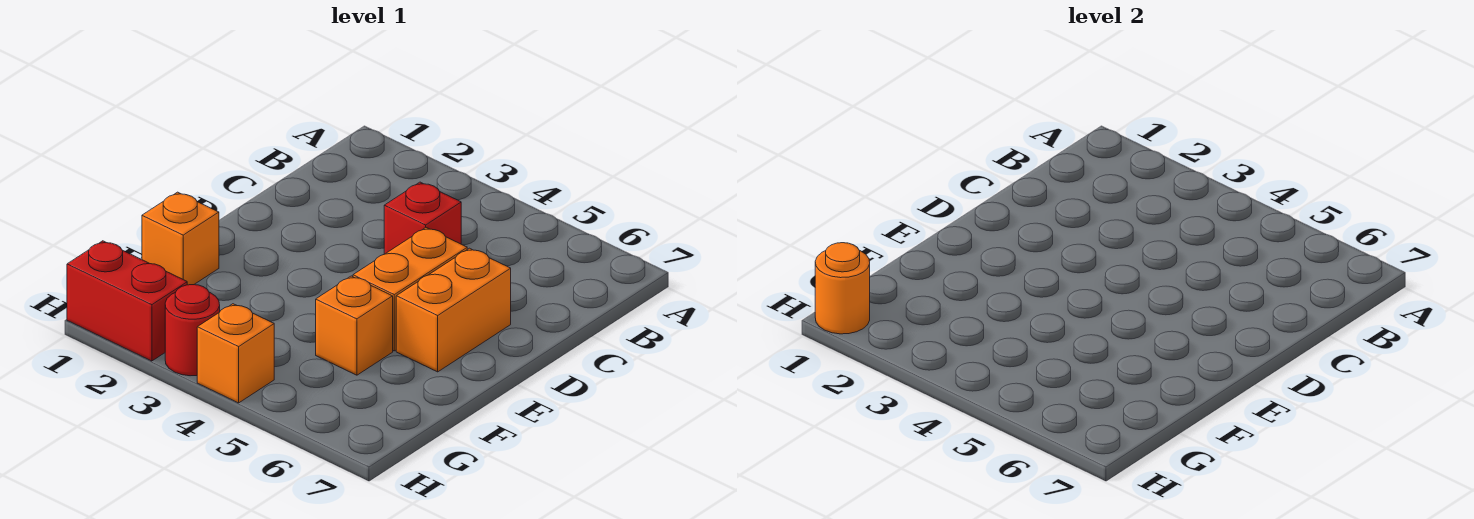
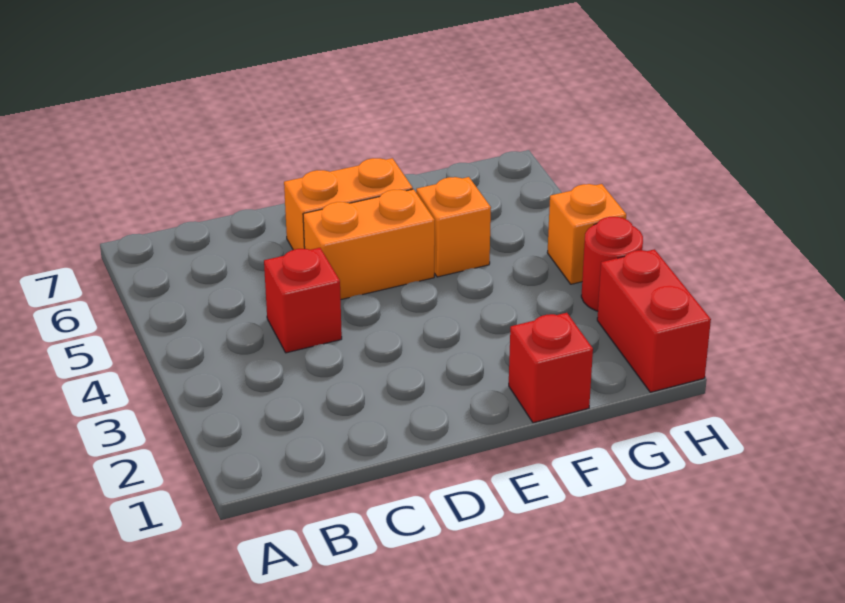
orange brick F1 level 1 -> red brick F1 level 1
orange round brick H1 level 2 -> none

